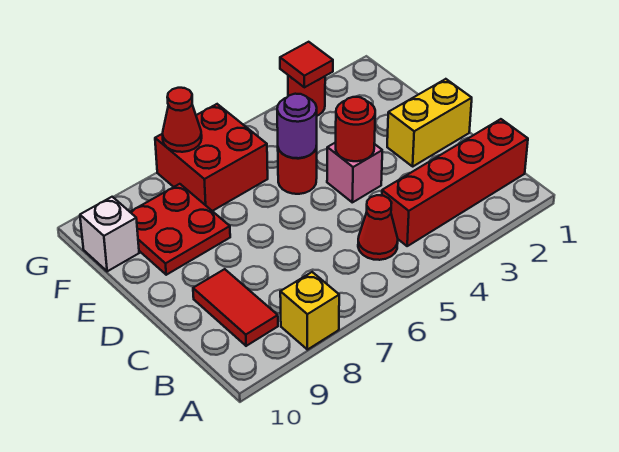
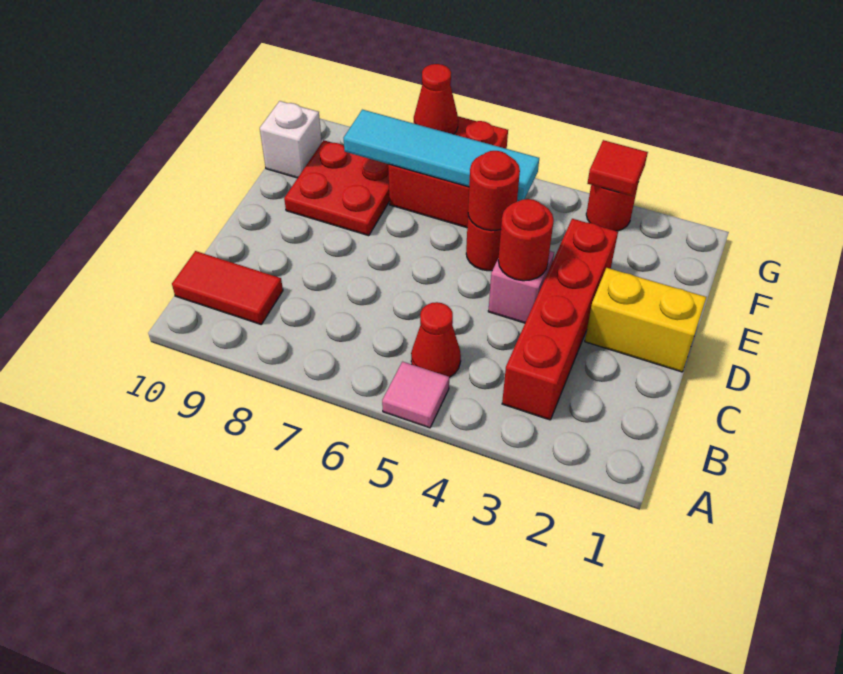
none -> pink tile A5 level 1
yellow brick A8 level 1 -> none
red brick B1:B4 level 1 -> red brick B3:E3 level 1
red tile B9:C9 level 1 -> red tile B9:B10 level 1
purple round brick E5 level 2 -> red round brick E5 level 2
none -> cyan tile F5:F8 level 2

